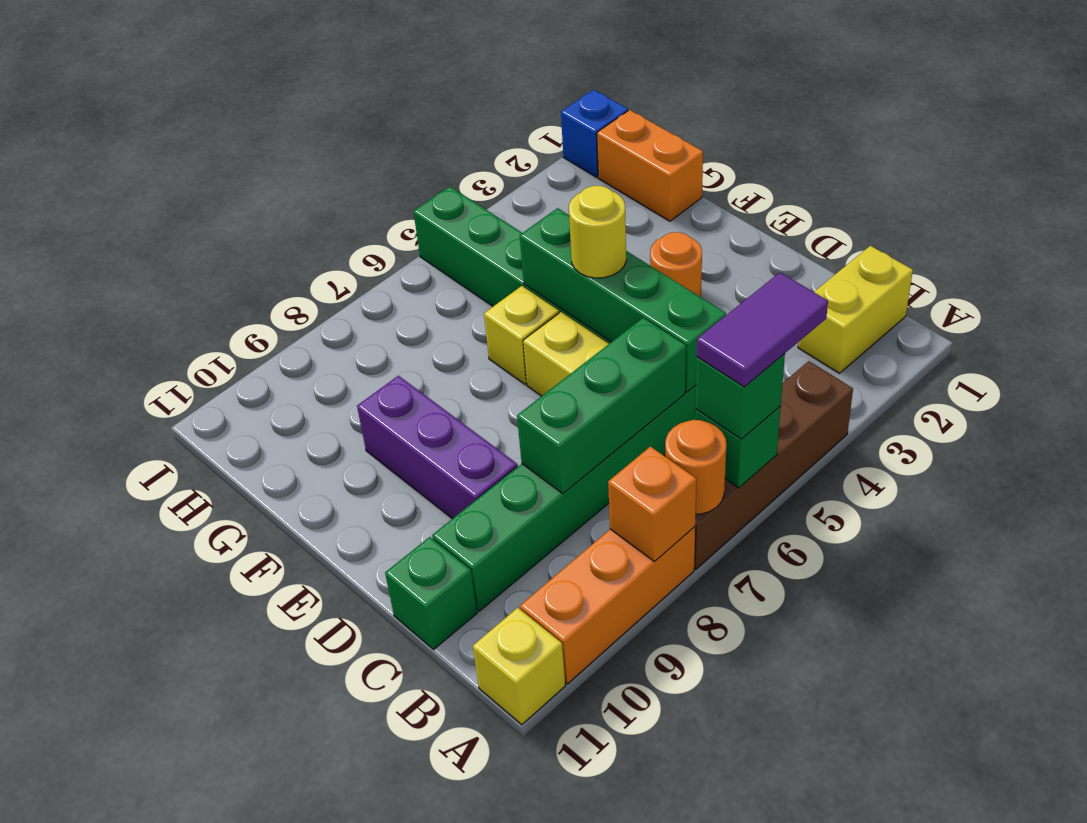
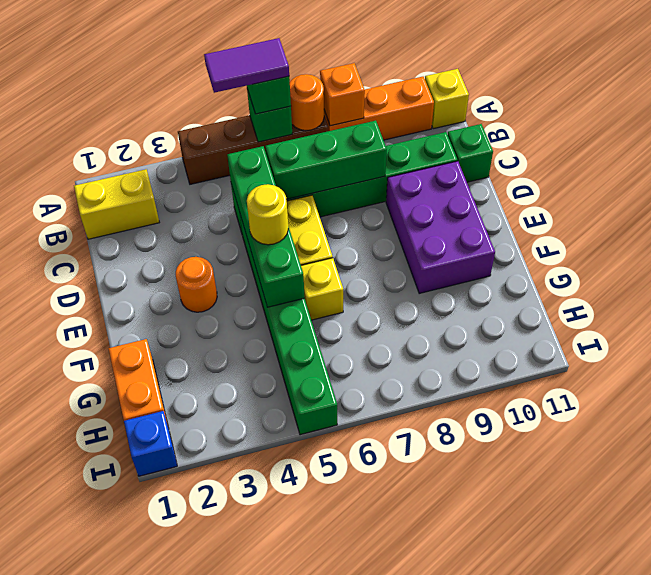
purple brick D9:F9 level 1 -> purple brick D9:F10 level 1

